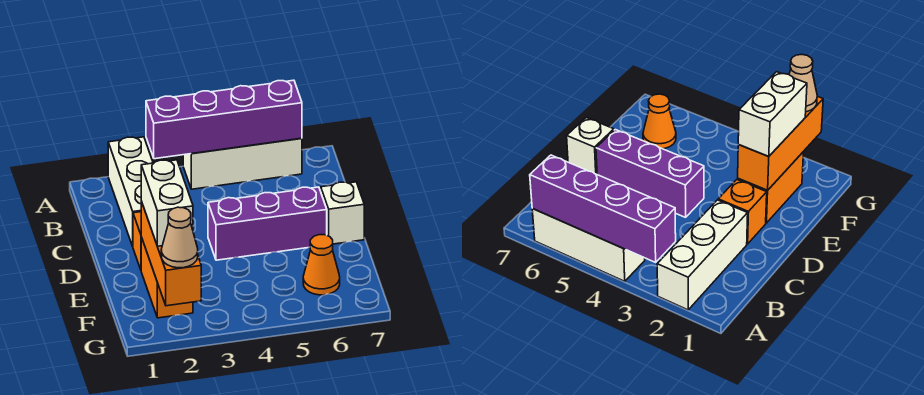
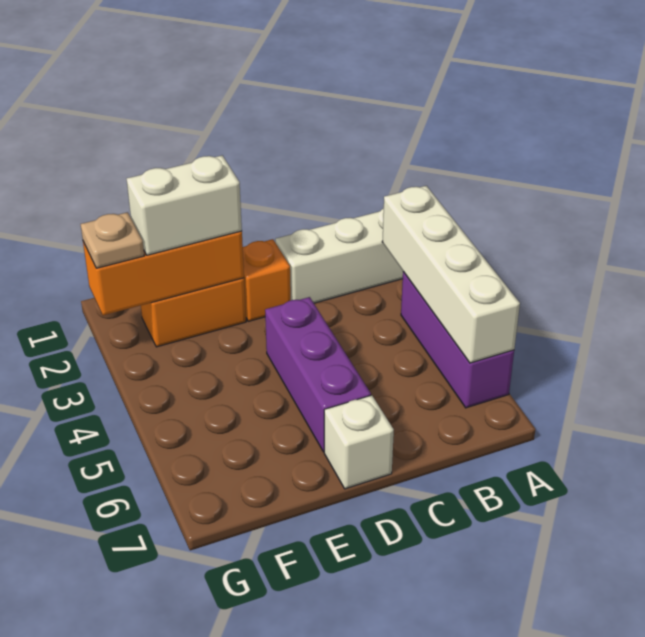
purple brick A3:A6 level 2 -> white brick A3:A6 level 2
white brick A4:A6 level 1 -> purple brick A4:A6 level 1
orange cone F6 level 1 -> none
tan cone G2 level 3 -> tan plate G2 level 3

